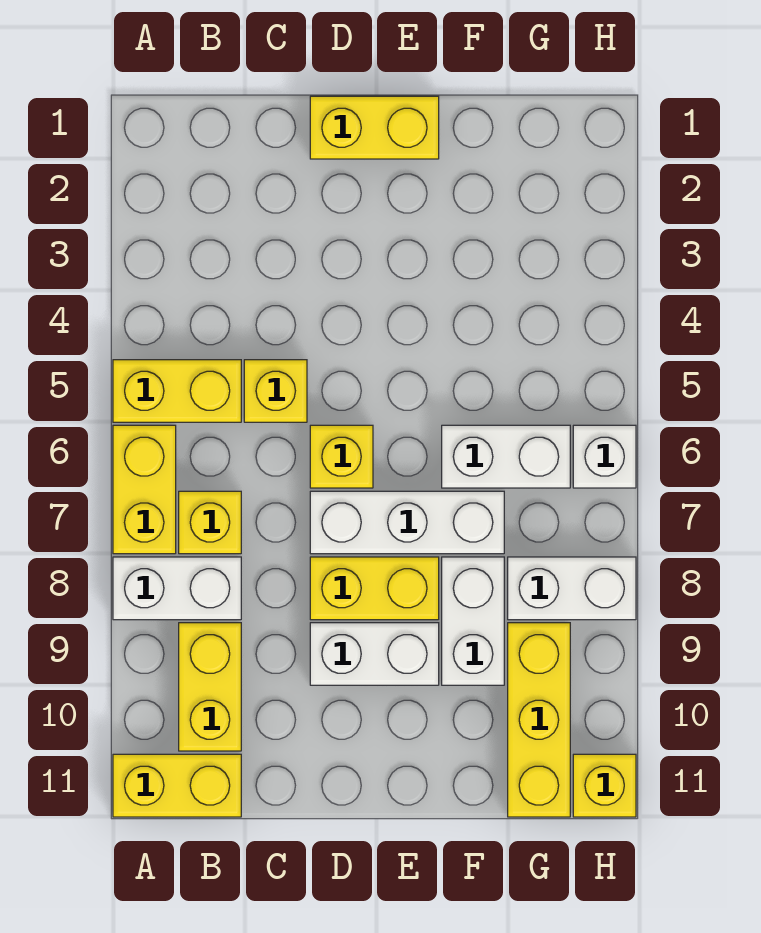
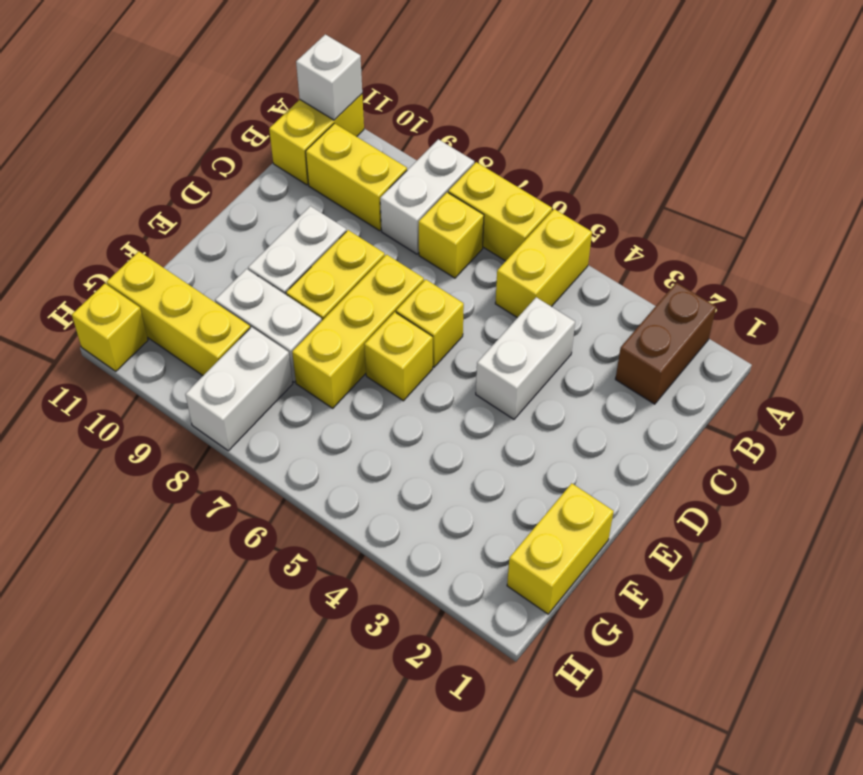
none -> brown brick A2:B2 level 1
yellow brick C5 level 1 -> yellow brick E6 level 1
yellow brick D1:E1 level 1 -> yellow brick F1:G1 level 1
white brick D7:F7 level 1 -> yellow brick D7:F7 level 1
white brick F6:G6 level 1 -> white brick C4:D4 level 1
white brick H6 level 1 -> white brick A11 level 2

